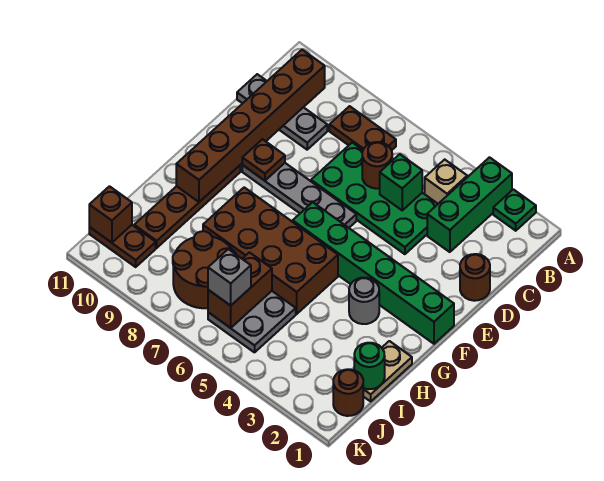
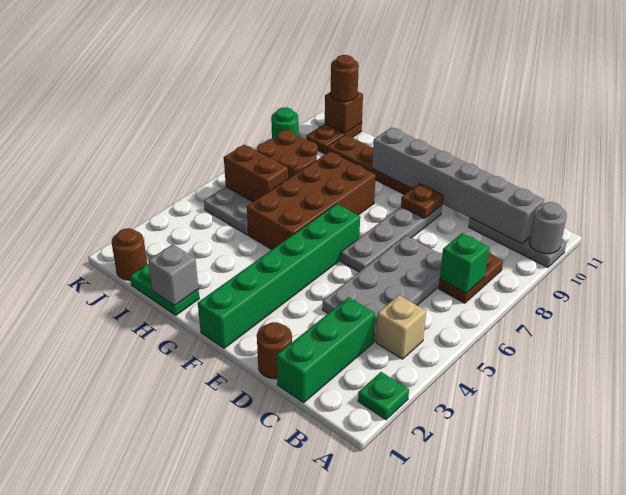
green brick A3:C3 level 1 -> green brick C1:C3 level 1
brown brick B10:G10 level 2 -> grey brick B10:G10 level 2
green plate C4:D7 level 1 -> grey plate C4:D7 level 1
green brick C5 level 2 -> green brick B7 level 2
brown round brick C6 level 2 -> brown round brick J11 level 3
grey plate C9:C11 level 1 -> grey plate A10:C10 level 1
grey round brick G3 level 1 -> grey round brick A10 level 2
tan plate H1:I1 level 1 -> green plate H1:I1 level 1
green round brick I1 level 2 -> green round brick K9 level 1
grey brick J6 level 3 -> grey brick H1 level 2

